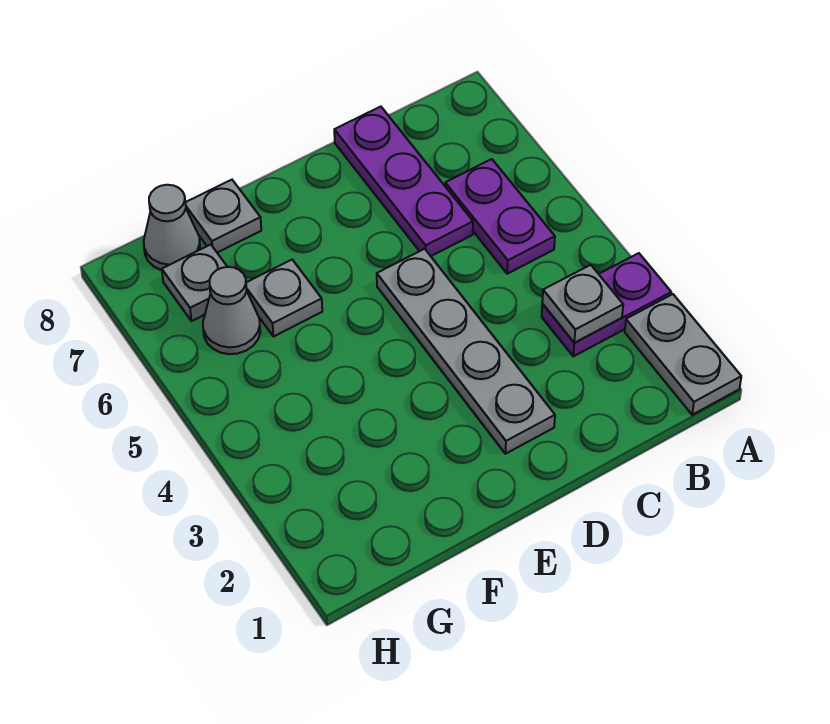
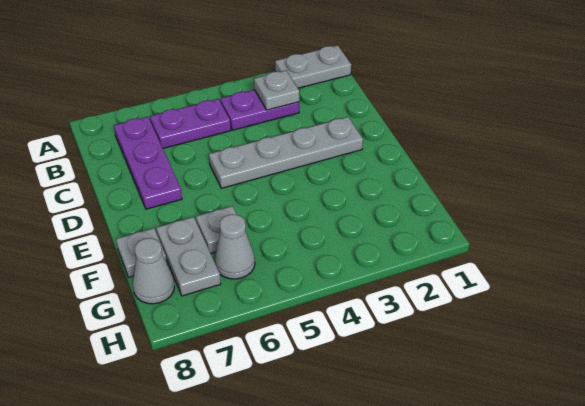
purple plate A3:B3 level 1 -> purple plate B3:B4 level 1
purple plate C6:C8 level 1 -> purple plate B7:D7 level 1
grey plate G7 level 1 -> grey plate F7:G7 level 1

